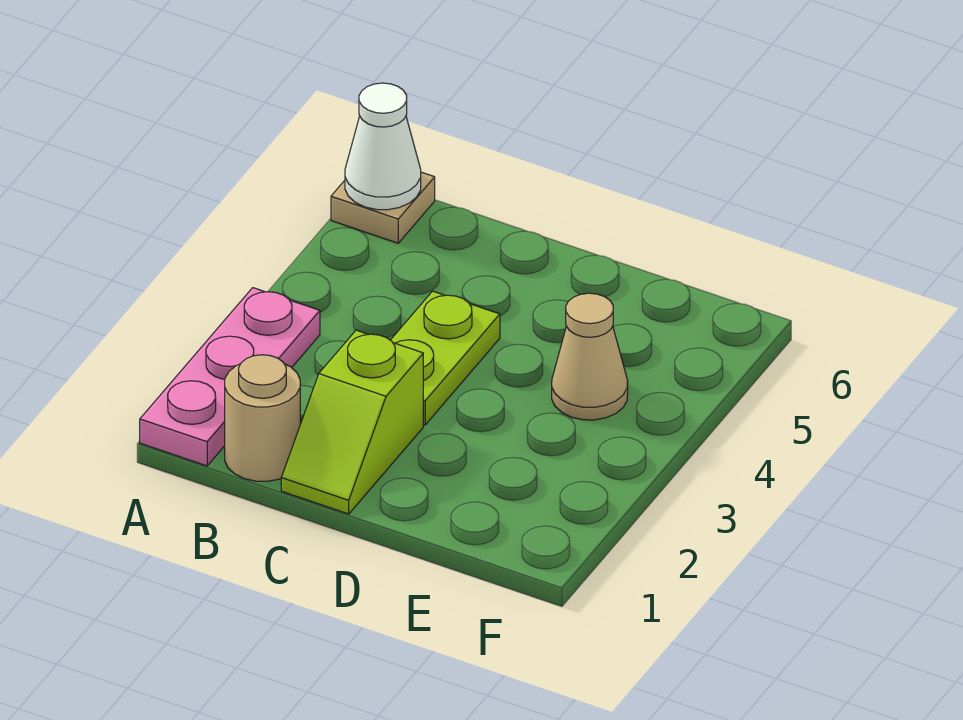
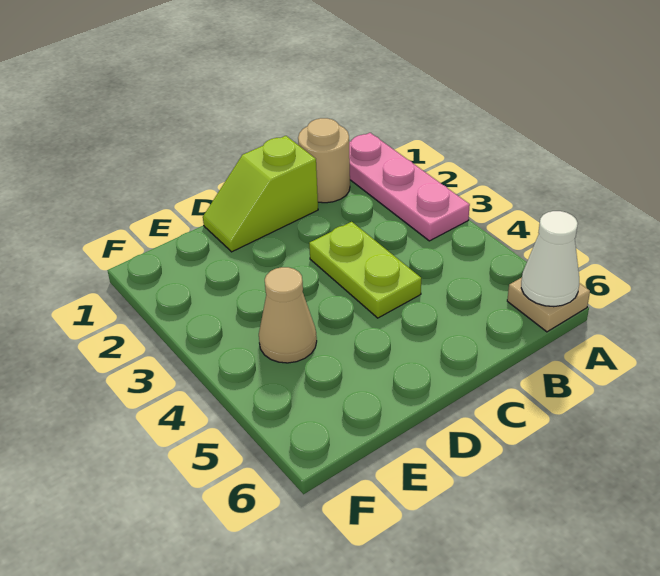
lime slope C1:C2 level 1 top 2 -> lime slope C1:D1 level 1 top C

